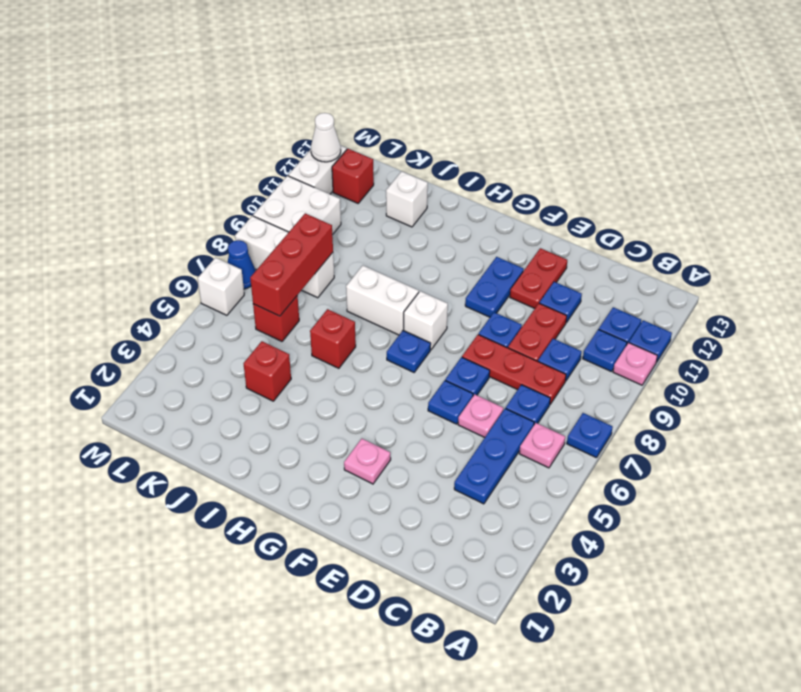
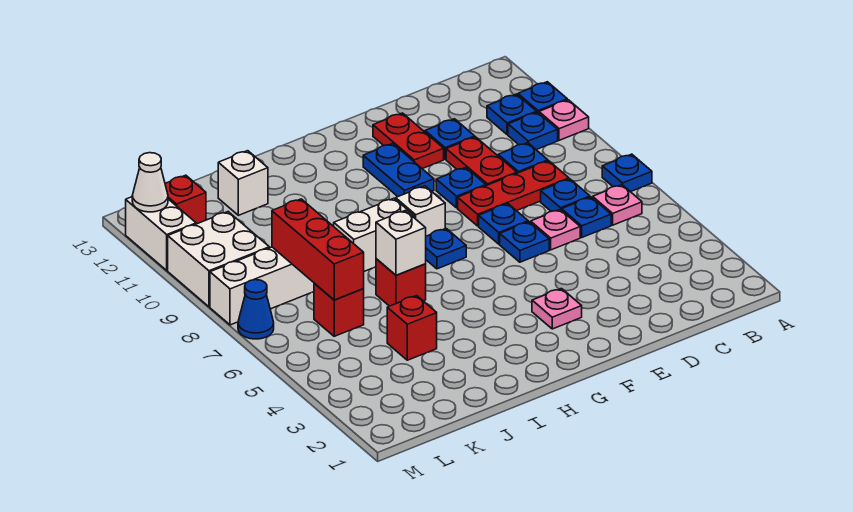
blue plate C4:C6 level 1 -> blue plate C6 level 1
white brick M6 level 1 -> white brick I6 level 2

